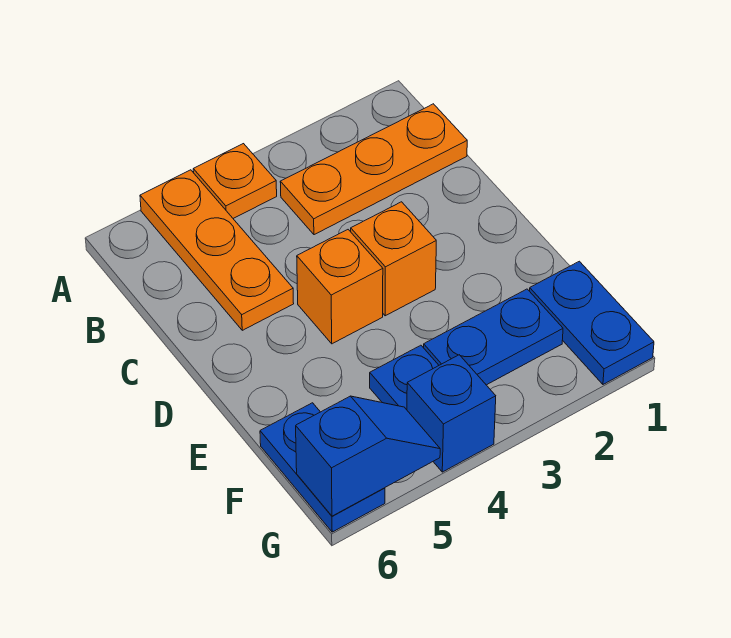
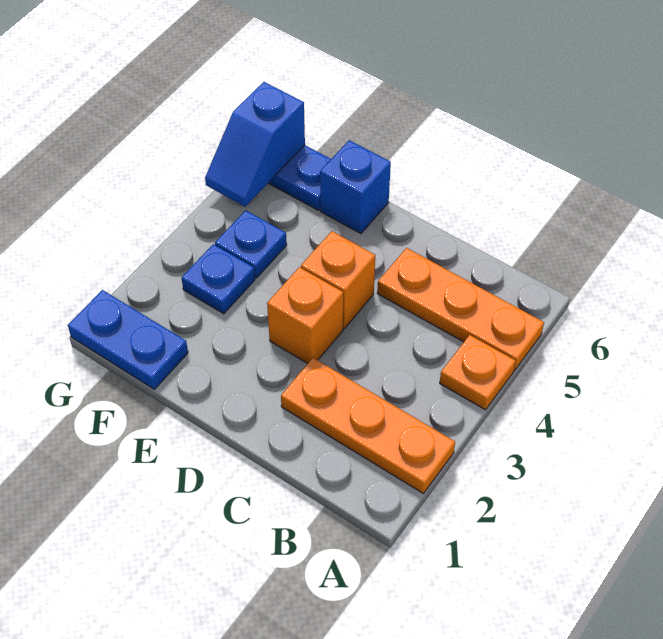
orange plate B1:B3 level 1 -> orange plate A2:C2 level 1
blue plate F2:F3 level 1 -> blue plate F3 level 1
blue brick G4 level 1 -> blue brick E6 level 1

